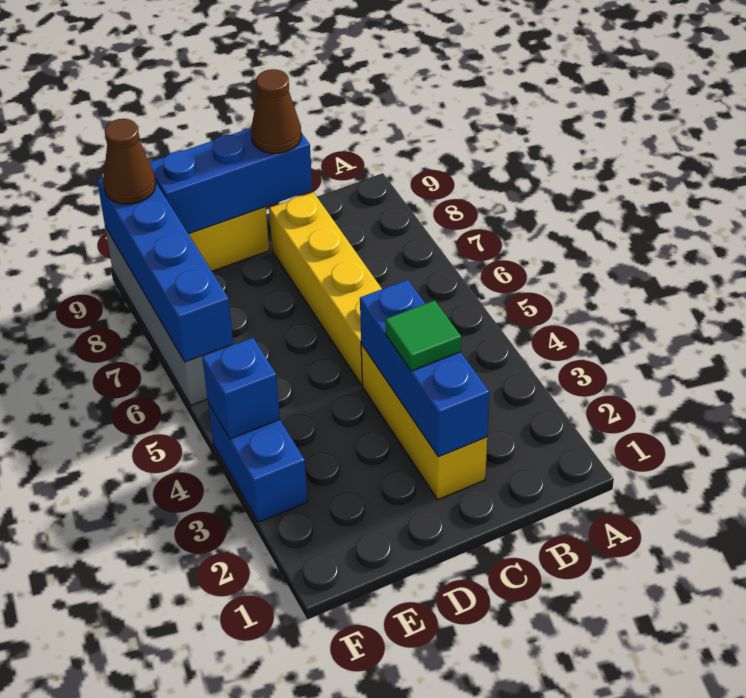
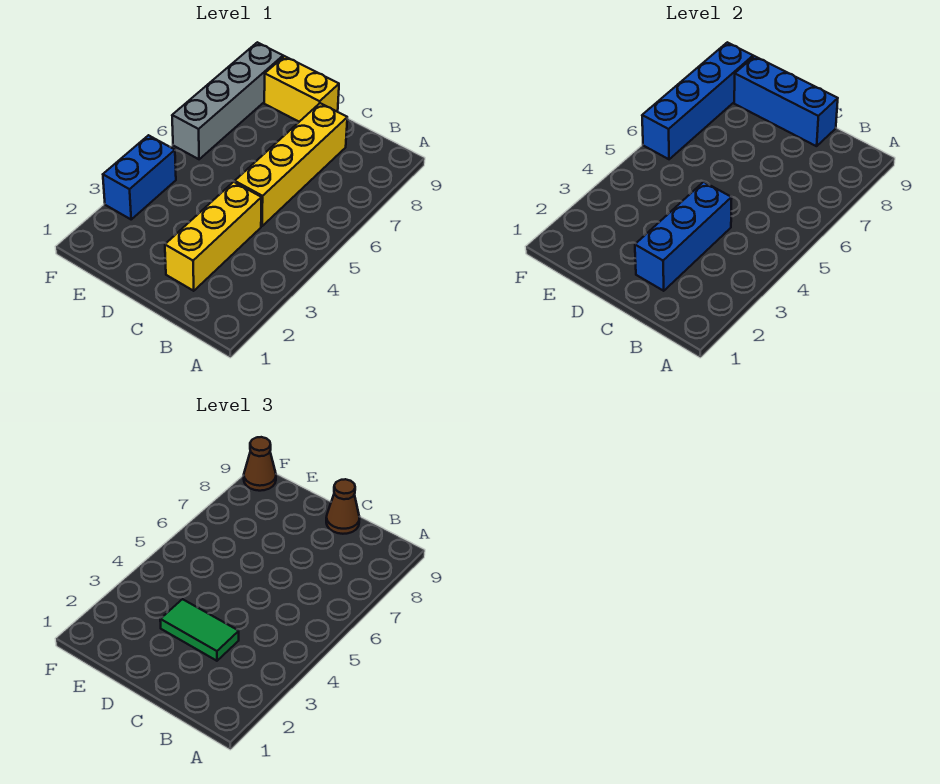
green tile C3 level 3 -> green tile C3:D3 level 3
blue brick F4 level 2 -> none

